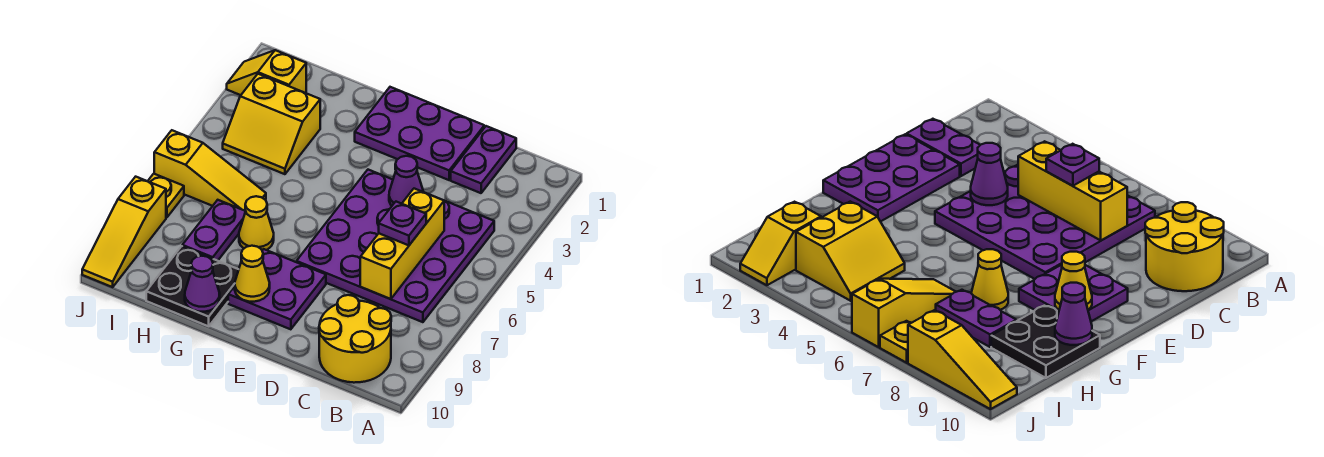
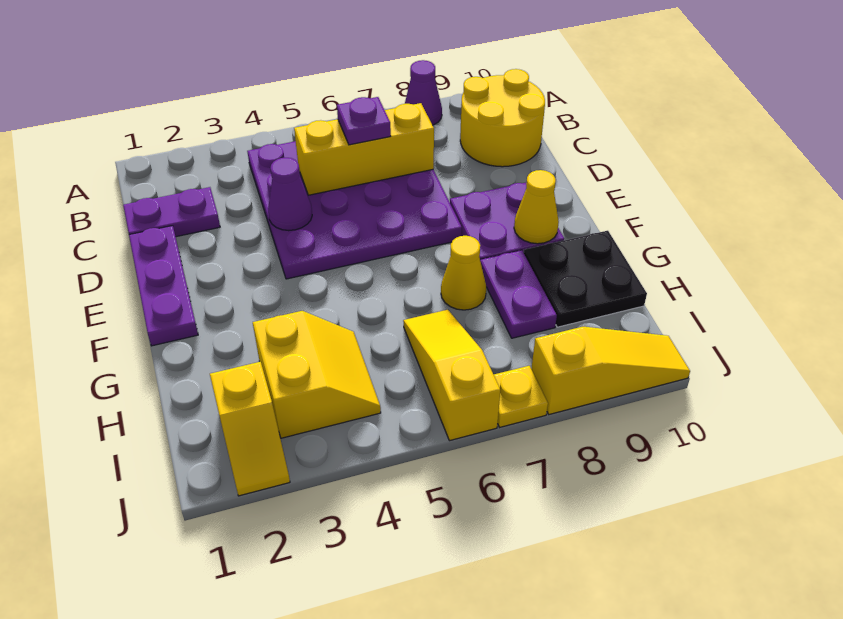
purple plate D1:F2 level 1 -> purple plate D1:F1 level 1
purple cone G10 level 2 -> purple cone A8 level 1
purple plate H7:H8 level 1 -> purple plate G8:H8 level 1

